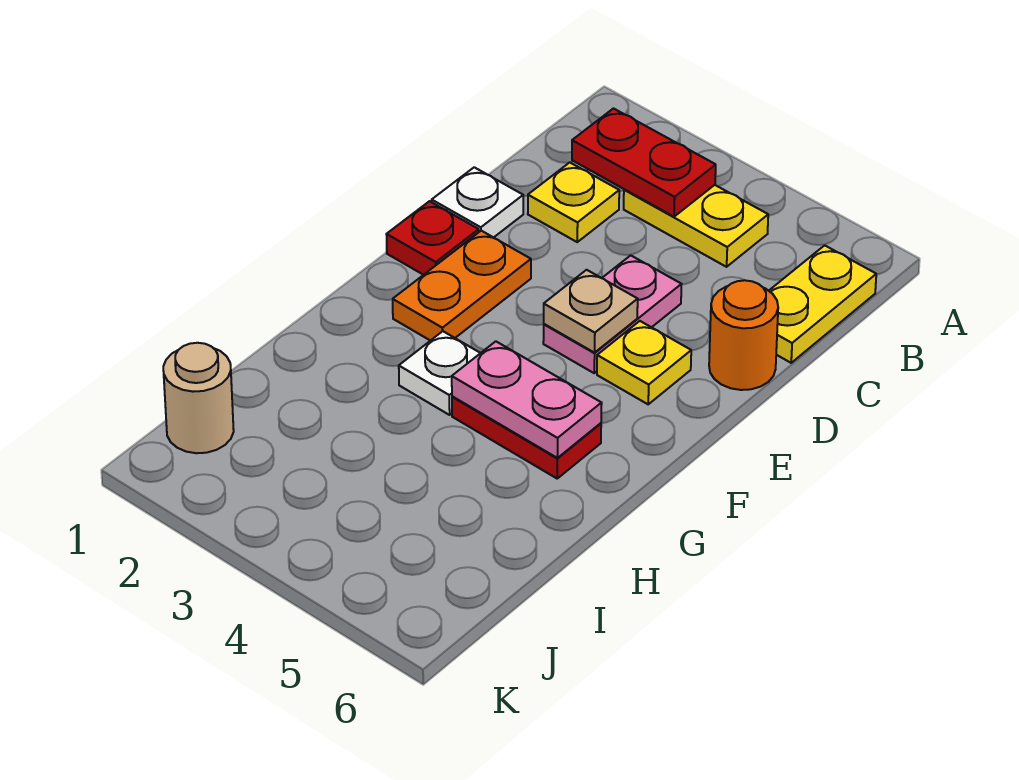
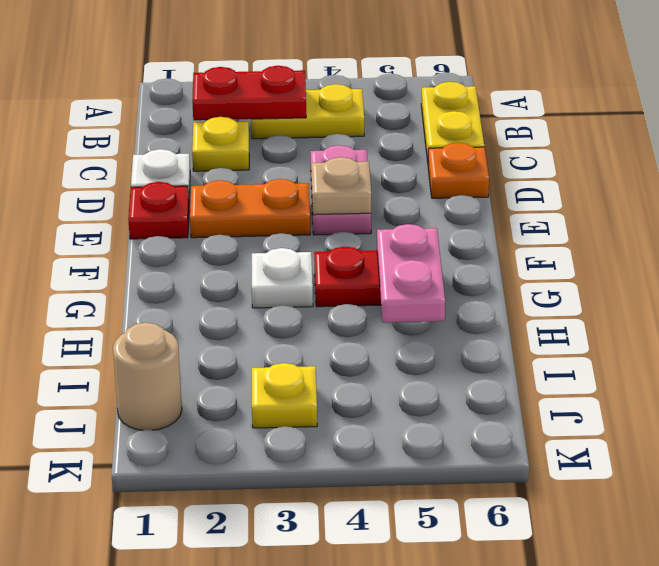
orange round brick D6 level 1 -> orange plate D6 level 1
orange plate E2:F2 level 1 -> orange plate E2:E3 level 1
yellow plate E5 level 1 -> yellow plate J3 level 1
pink plate G4:G5 level 2 -> pink plate G5:H5 level 2

